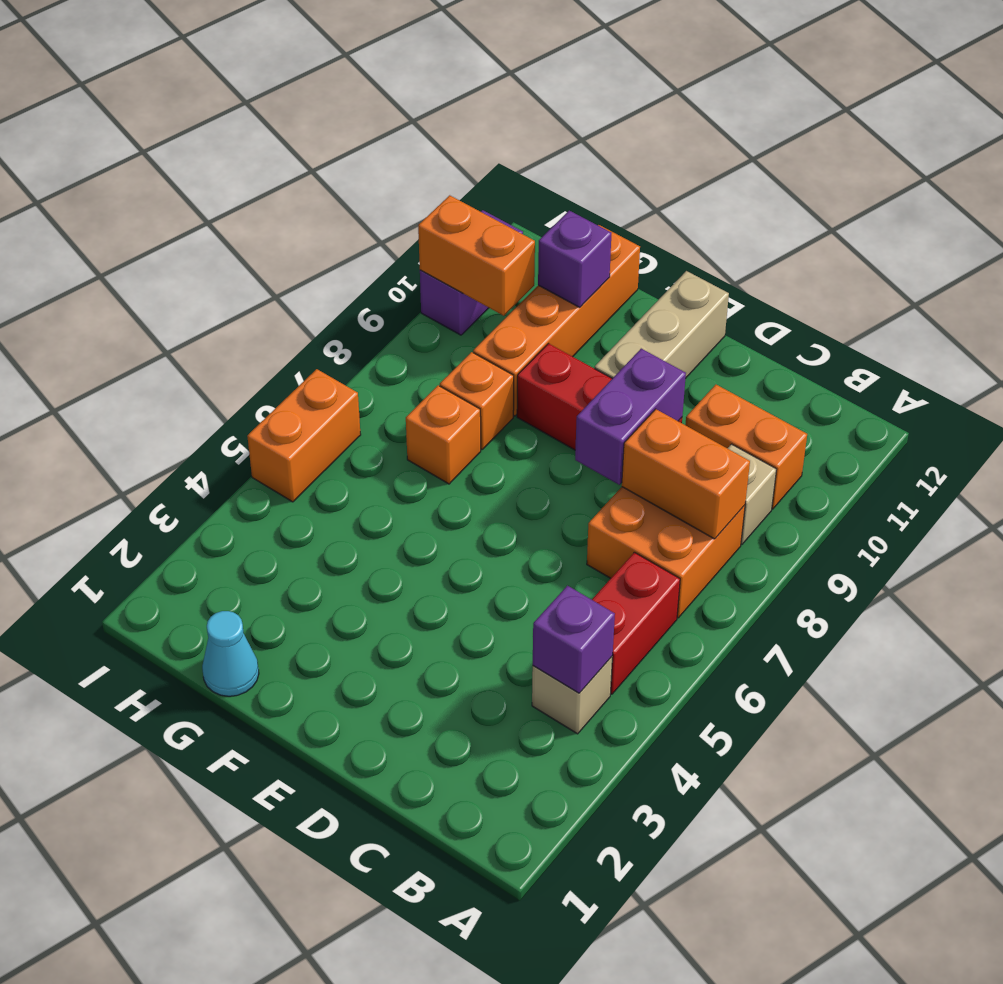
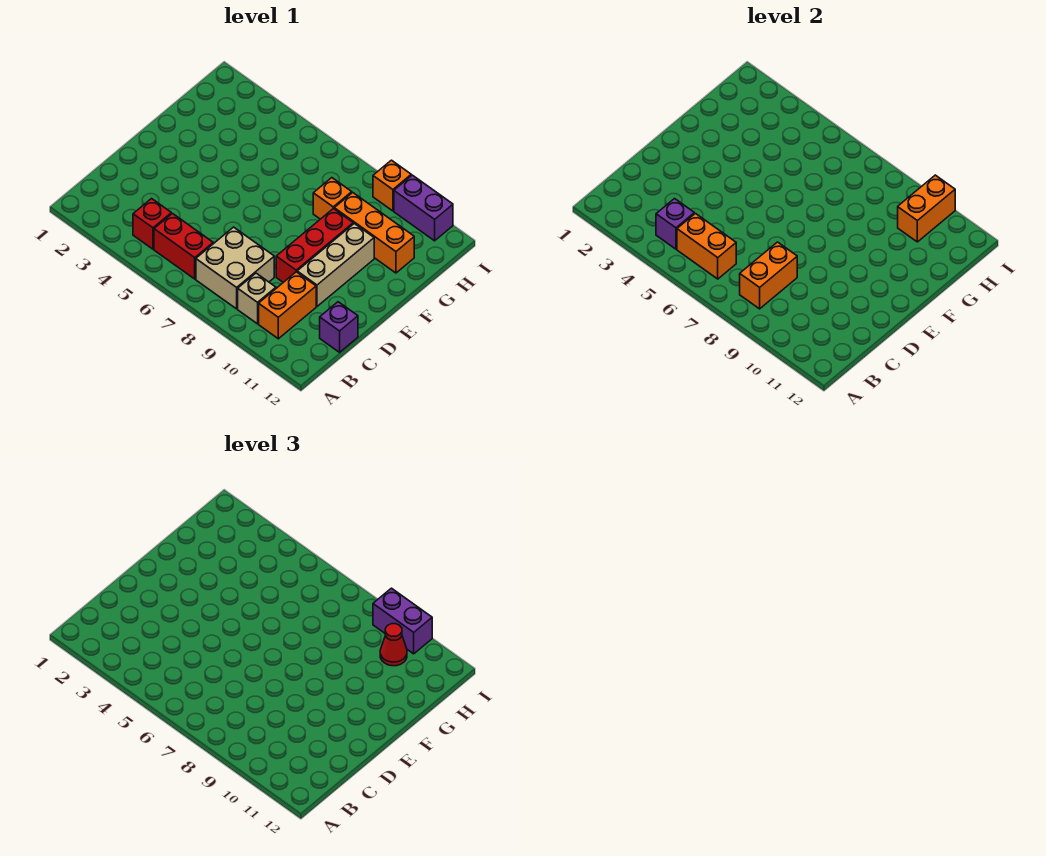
tan brick B4 level 1 -> red brick B4 level 1
orange brick B7:C8 level 1 -> tan brick B7:C8 level 1
purple brick D8:D9 level 2 -> purple brick I9:I10 level 3
tan brick E10:E12 level 1 -> tan brick D10:F10 level 1
cyan cone G1 level 1 -> none
orange brick G7 level 1 -> orange brick I9 level 1
orange brick G9:G12 level 1 -> orange brick G9:G11 level 1
purple brick G11 level 2 -> purple brick C12 level 1
none -> red cone H10 level 3
orange brick I5:I6 level 1 -> orange brick B5:B6 level 2

